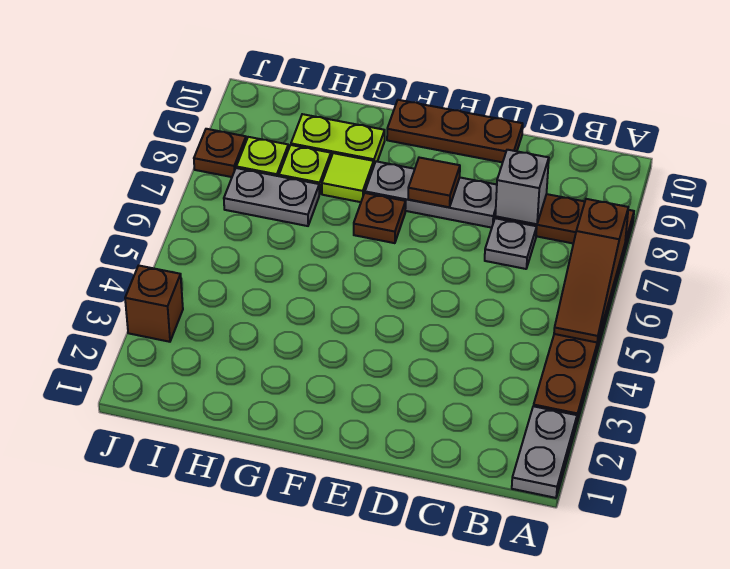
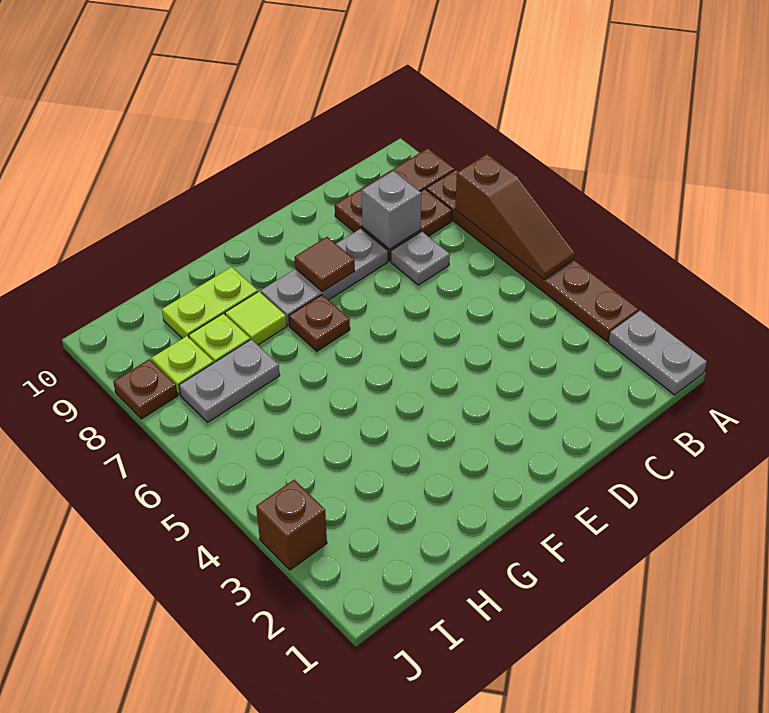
brown plate D10:F10 level 1 -> brown plate A9:C9 level 1

